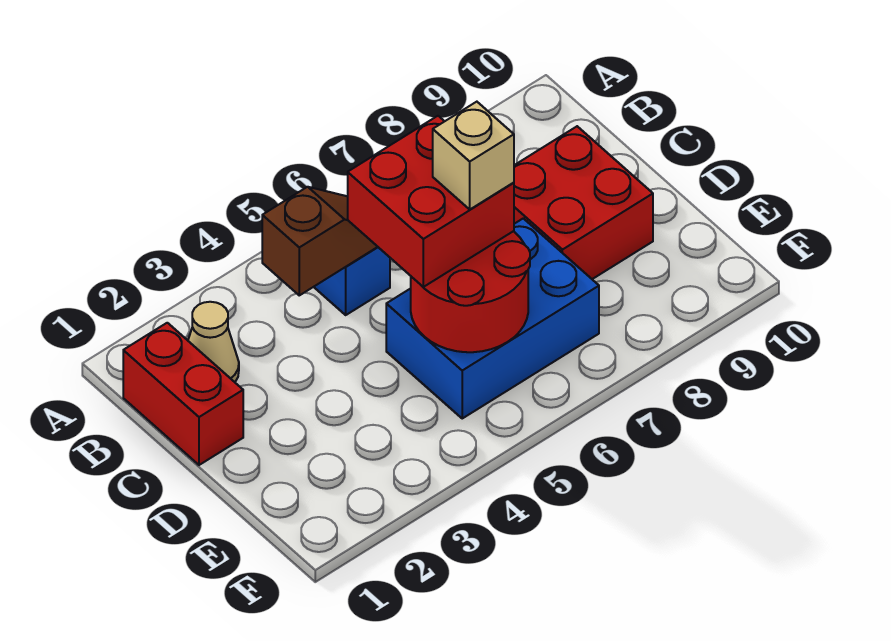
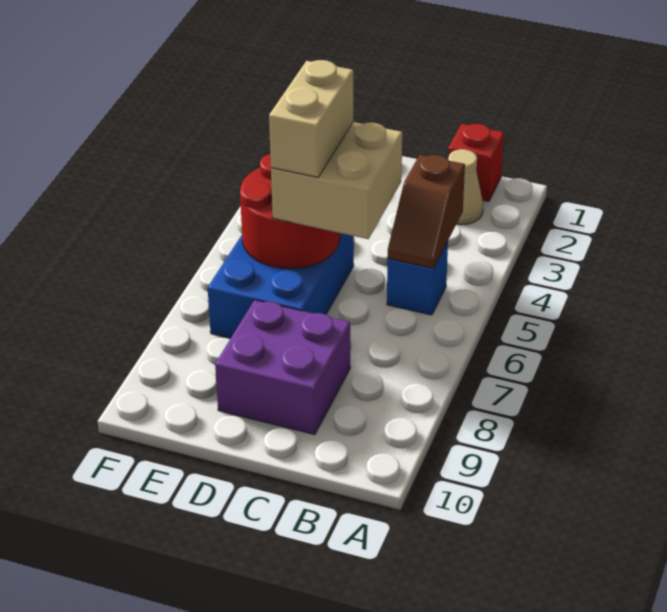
red brick B1:C1 level 1 -> red brick B1 level 1
red brick C5:D6 level 3 -> tan brick C5:D6 level 3
red brick C8:D9 level 1 -> purple brick C8:D9 level 1
tan brick D6 level 4 -> tan brick D5:D6 level 4

